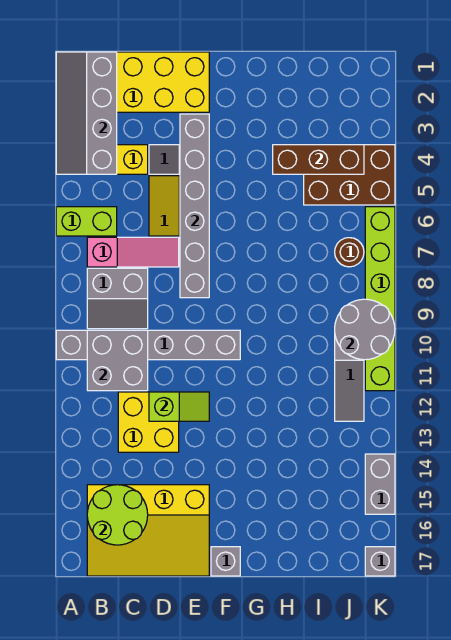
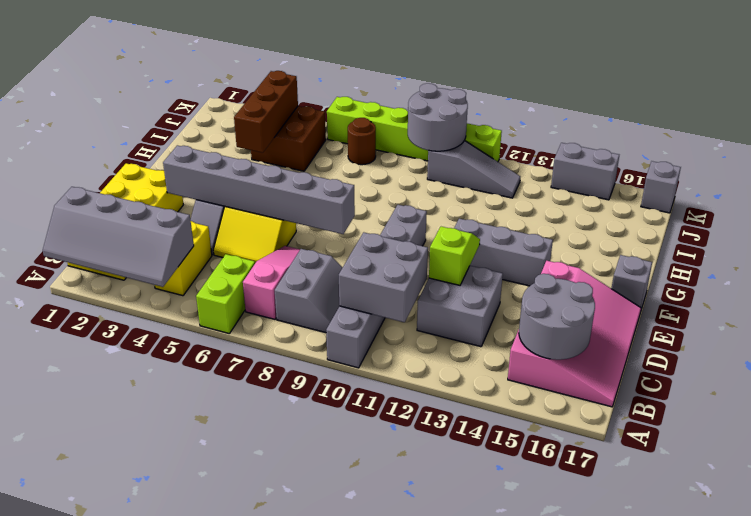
yellow slope B15:E17 level 1 top 15 -> pink slope B15:E17 level 1 top 15
lime round brick B15:C16 level 2 -> grey round brick B15:C16 level 2
yellow brick C12:D13 level 1 -> grey brick C12:D13 level 1
none -> grey brick F12:F14 level 1
brown brick I4:K5 level 1 -> brown brick I4:J5 level 1

